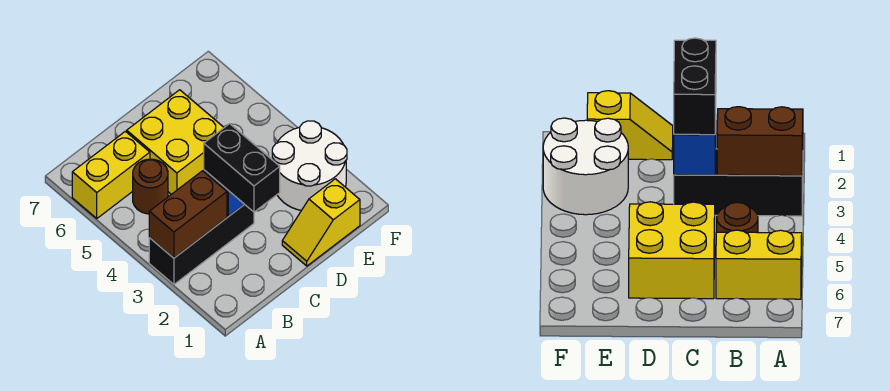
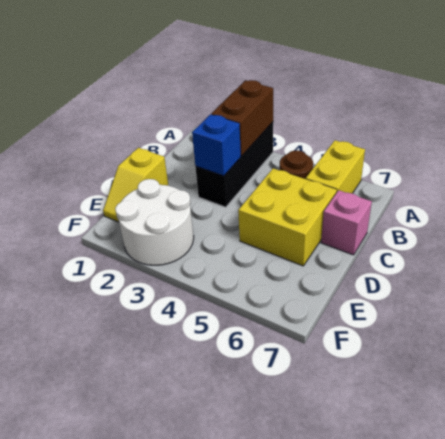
black brick C2:C3 level 3 -> none
none -> pink brick C7 level 1
yellow slope D1:E1 level 1 top E -> yellow slope D1:E1 level 1 top D

